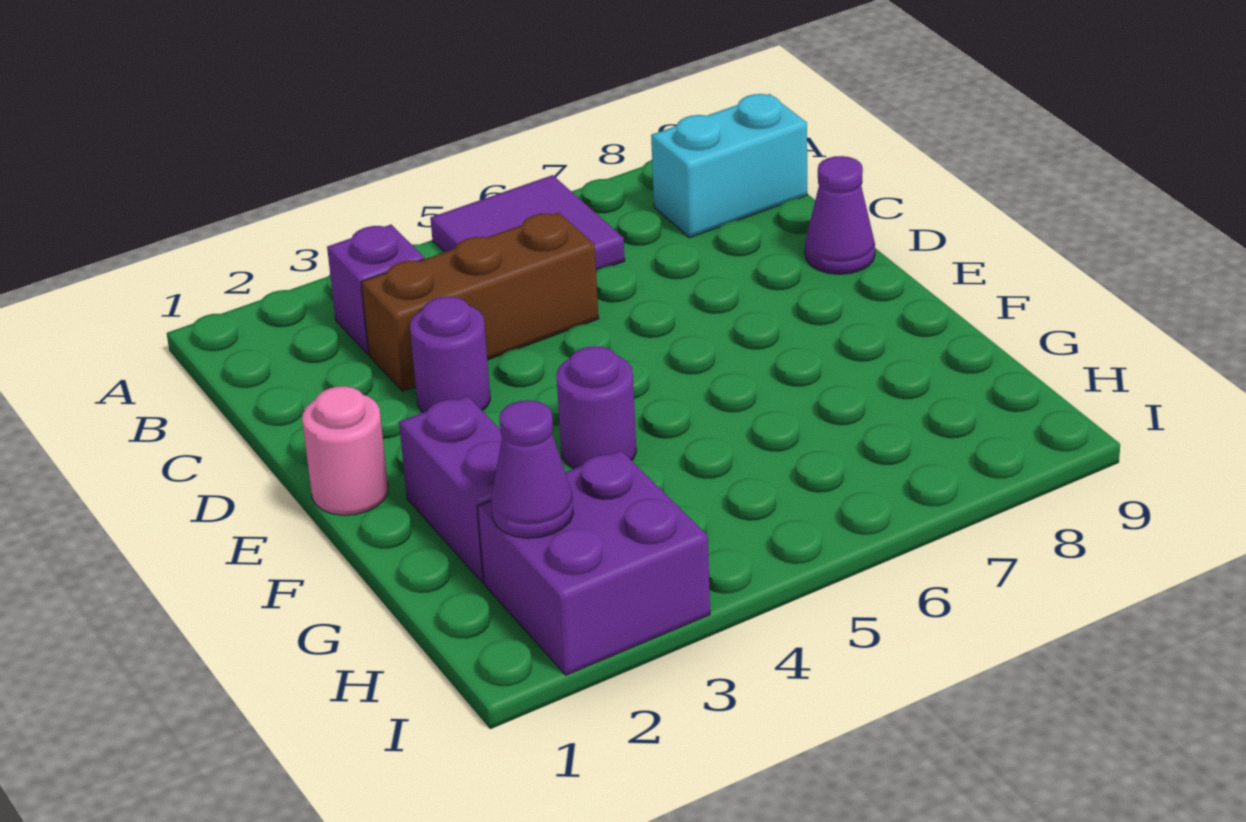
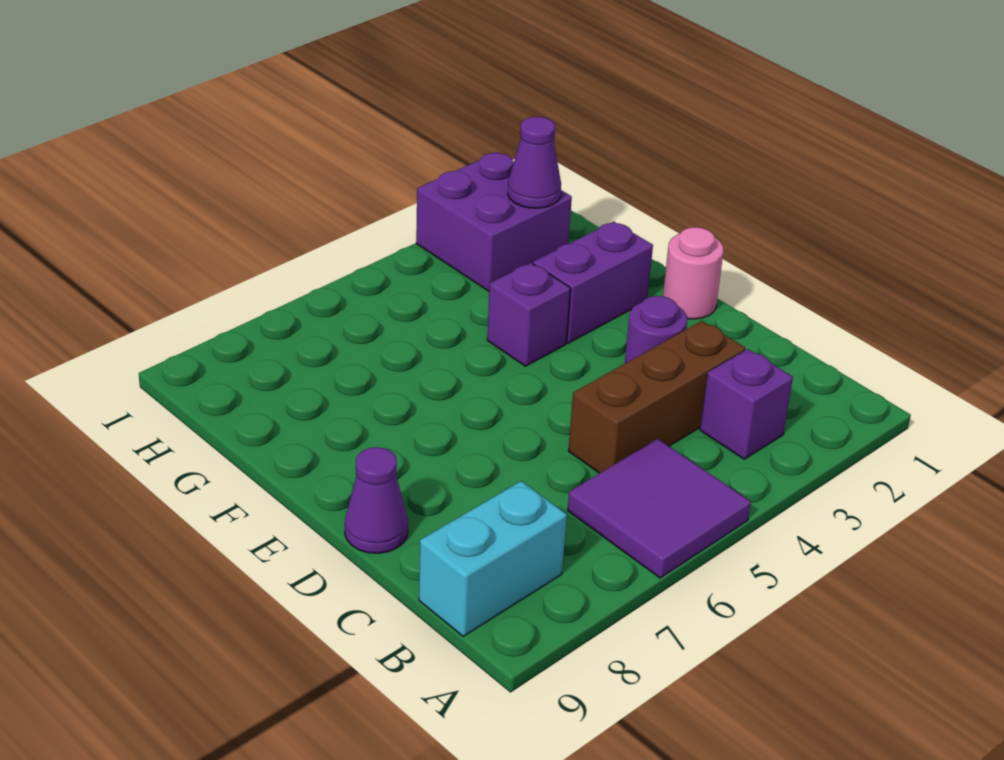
purple brick F2:G2 level 1 -> purple brick F2:F3 level 1
purple round brick F4 level 1 -> purple brick F4 level 1

